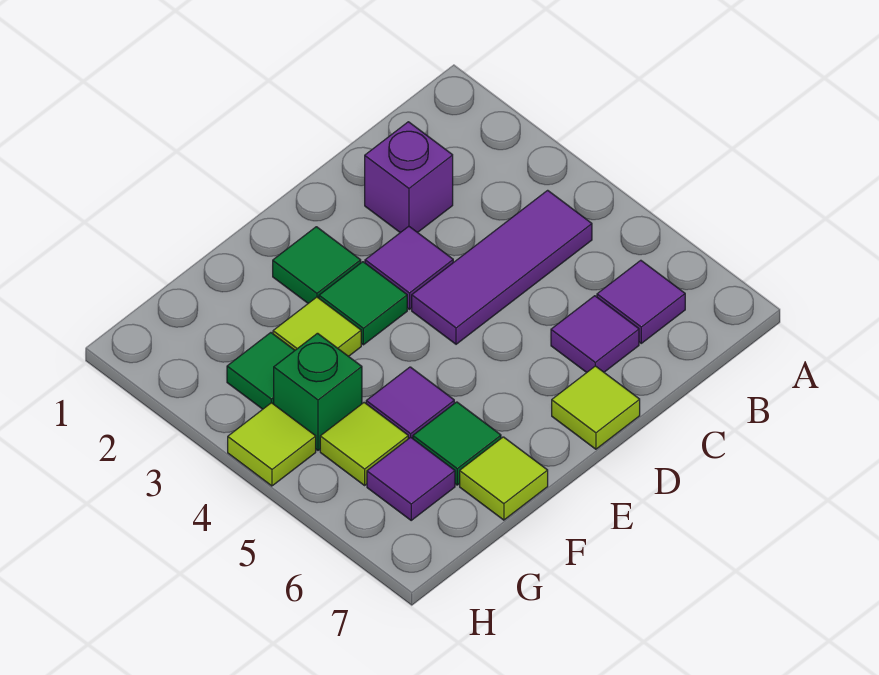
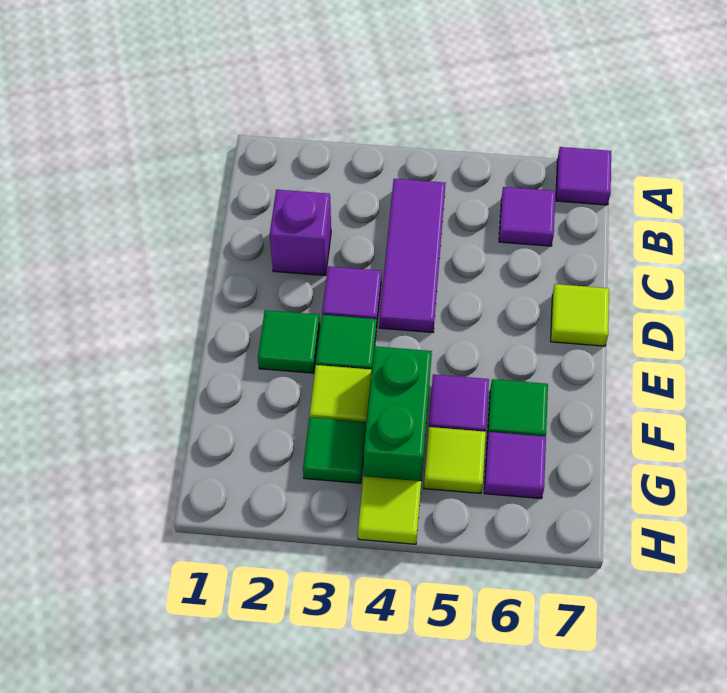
purple tile C6 level 1 -> purple tile A7 level 1
lime tile F7 level 1 -> none
green brick G4 level 1 -> green brick F4:G4 level 1

